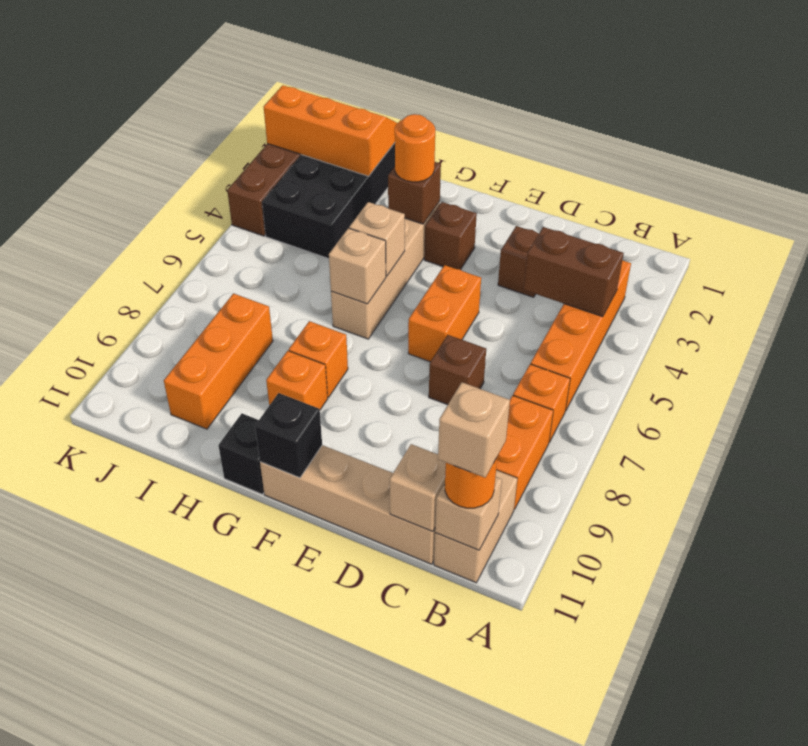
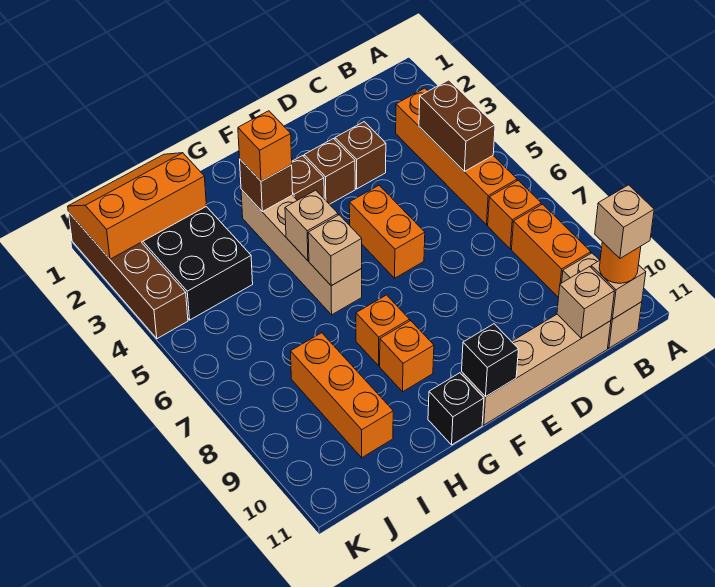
brown brick B4:C4 level 2 -> brown brick B4:B5 level 2
brown brick D7 level 1 -> brown brick E3 level 1
orange round brick G3 level 3 -> orange brick G3 level 3

